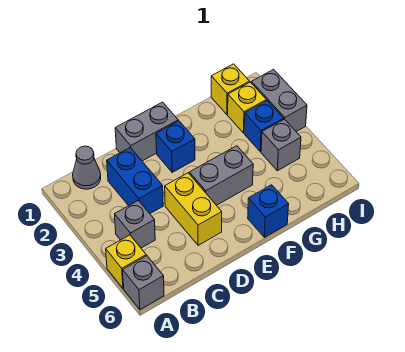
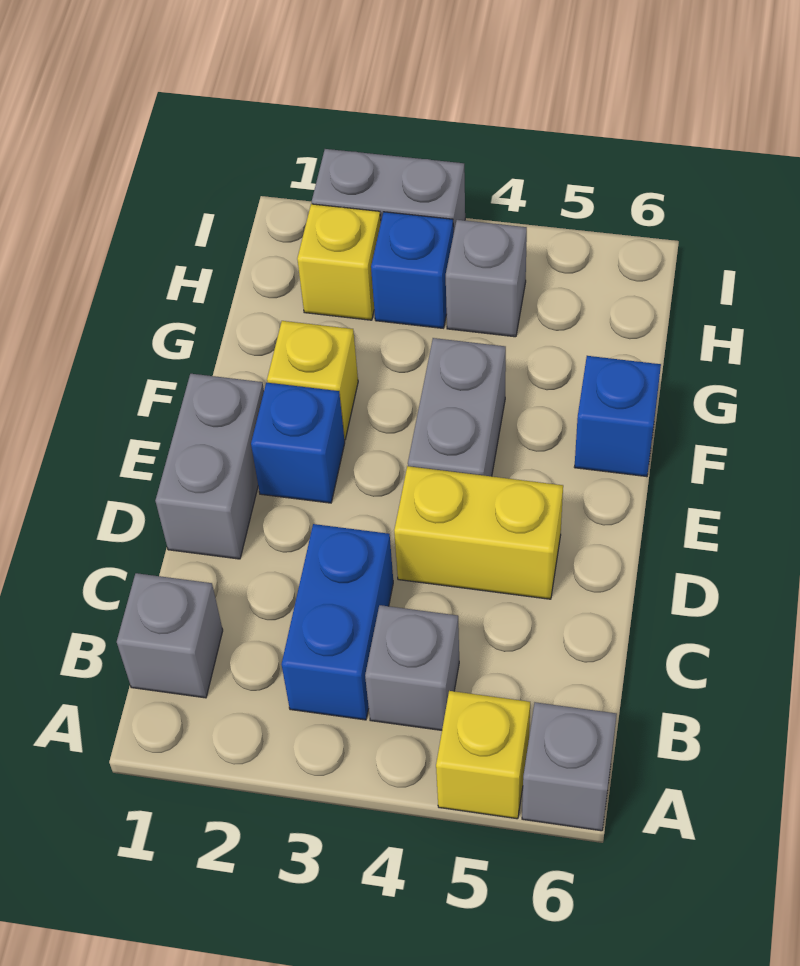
grey cone B1 level 1 -> grey brick B1 level 1
blue brick C2:C3 level 1 -> blue brick B3:C3 level 1
yellow brick H1 level 1 -> yellow brick F2 level 1

